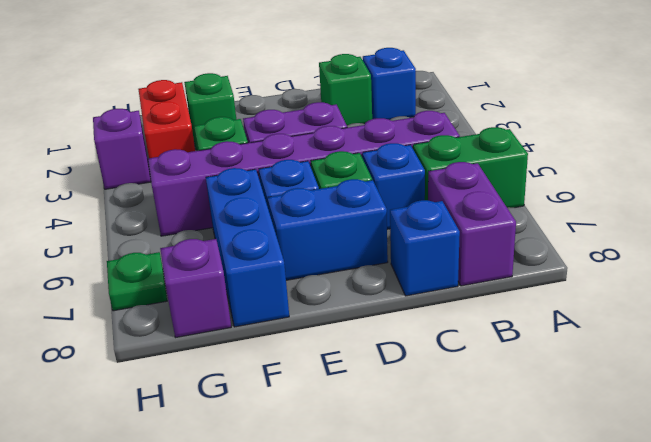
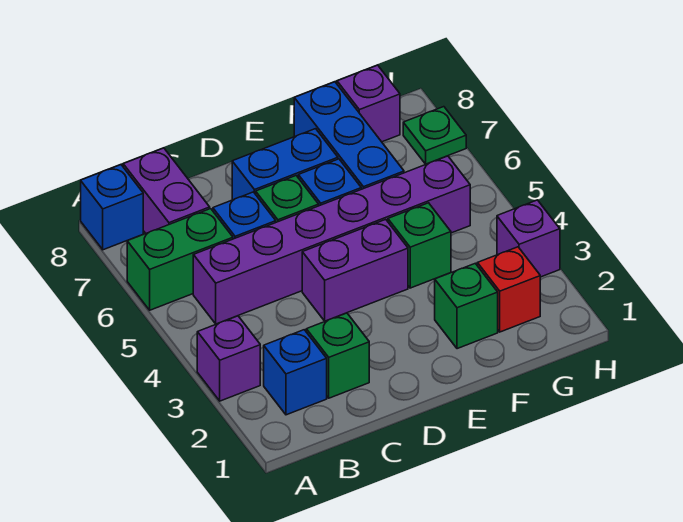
none -> purple brick A3 level 1
blue brick C8 level 1 -> blue brick A8 level 1
red brick G2:G3 level 1 -> red brick G2 level 1

